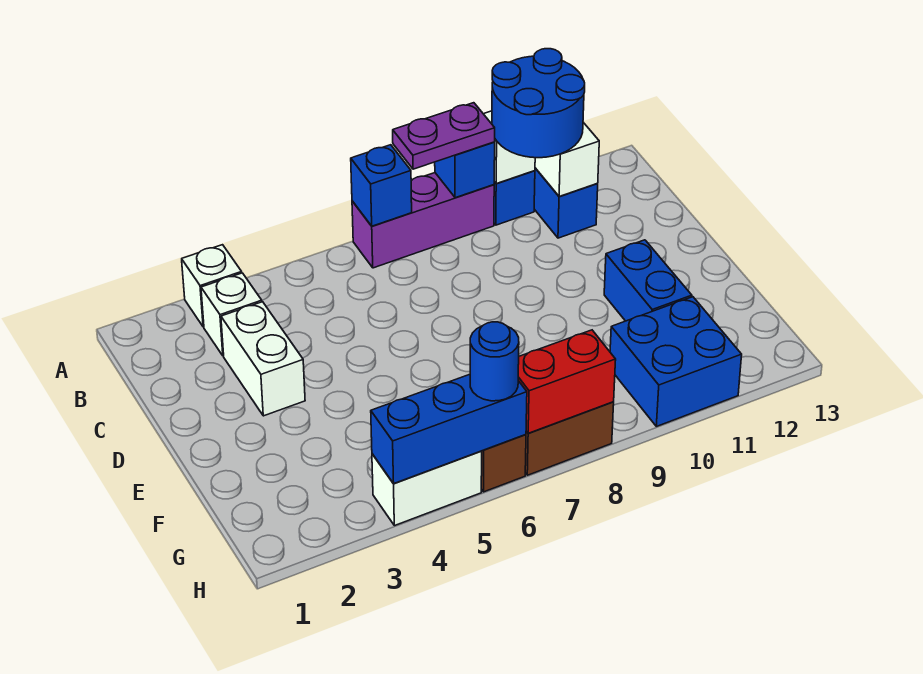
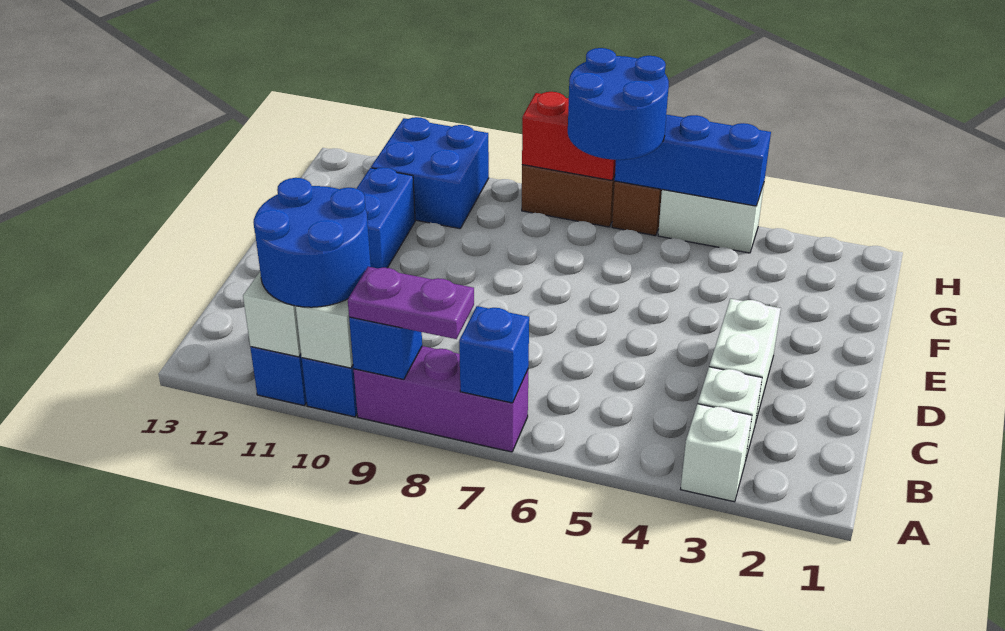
blue round brick H6 level 3 -> blue round brick G6:H7 level 3

